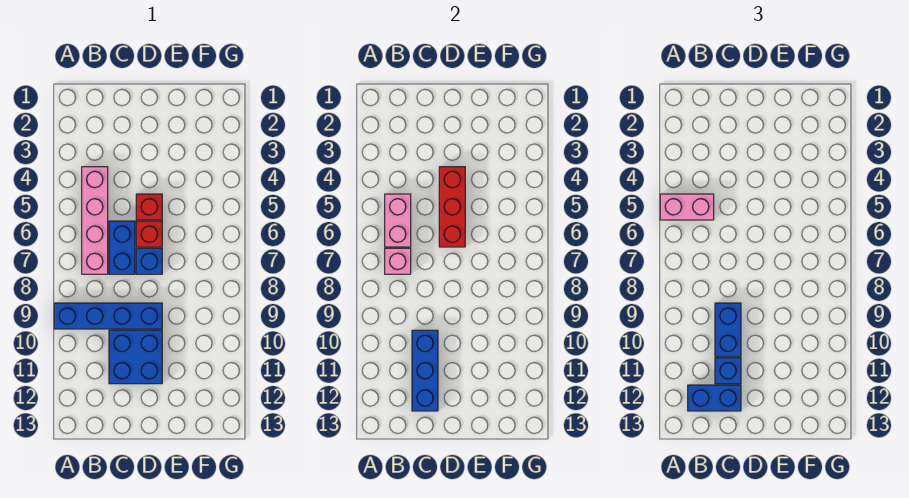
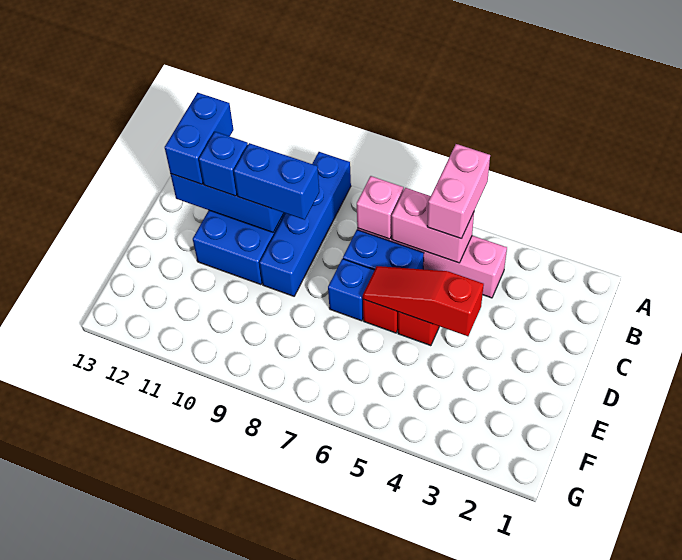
red brick D4:D6 level 2 -> red slope D4:D6 level 2 top 4

